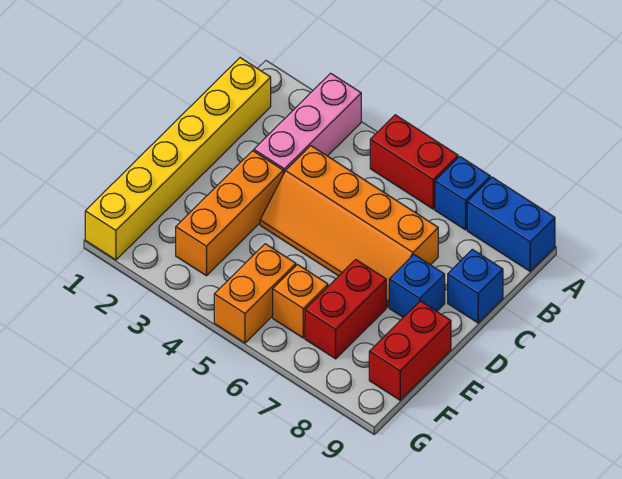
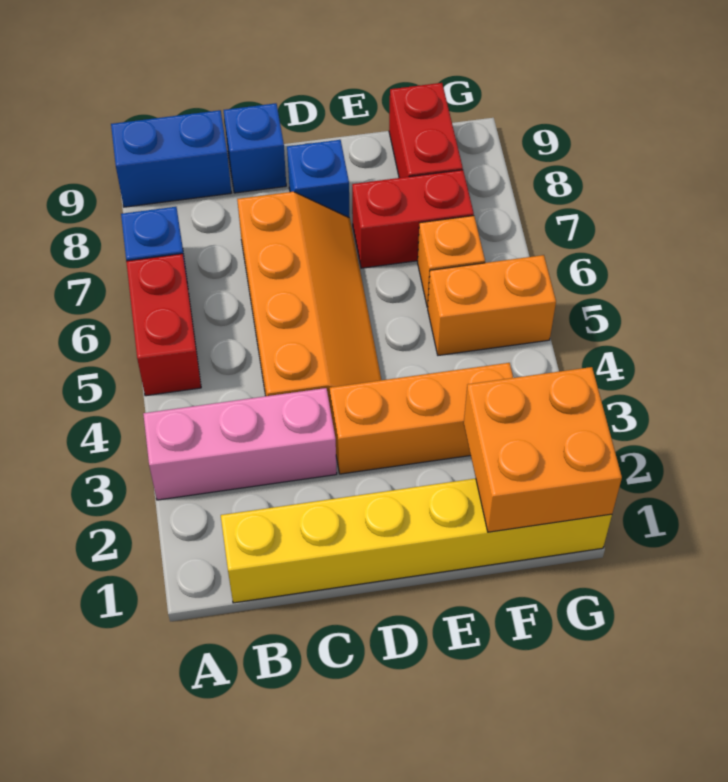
blue brick A8:A9 level 1 -> blue brick A9:B9 level 1
red brick E9:F9 level 1 -> red brick F8:F9 level 1
none -> orange brick F1:G2 level 2

